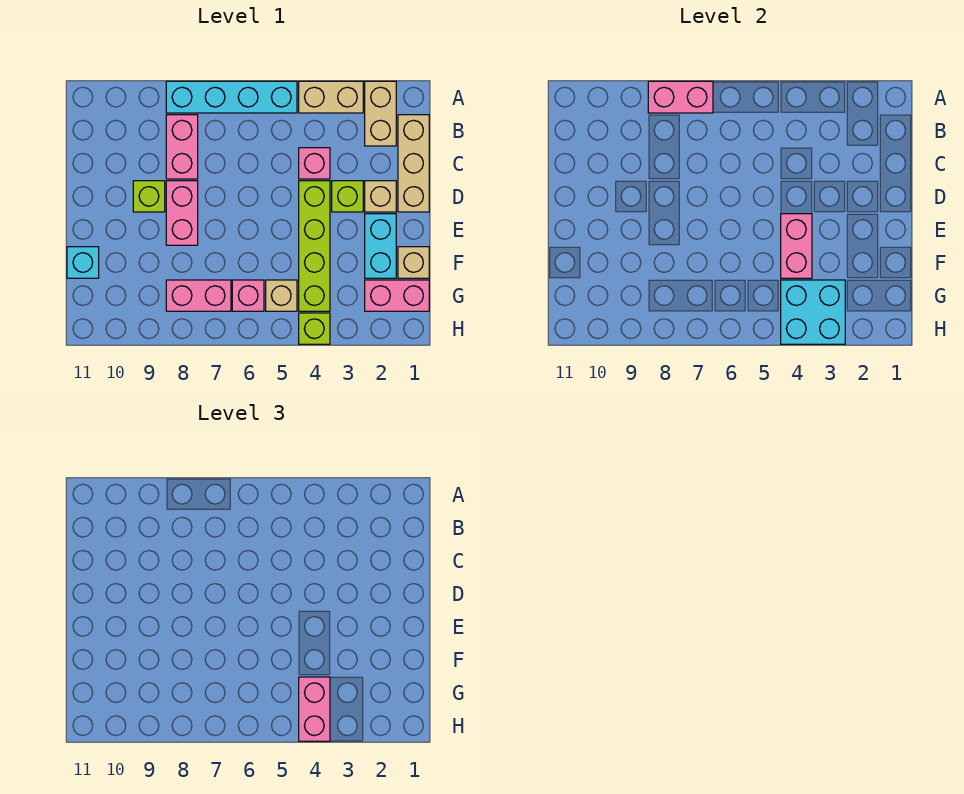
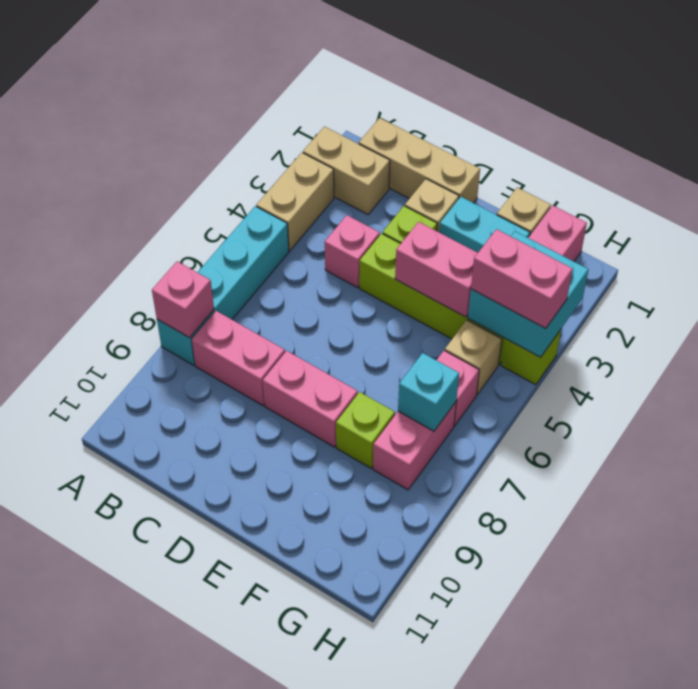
pink brick A7:A8 level 2 -> pink brick A8 level 2
lime brick D9 level 1 -> lime brick F8 level 1
cyan brick F11 level 1 -> cyan brick G7 level 2

